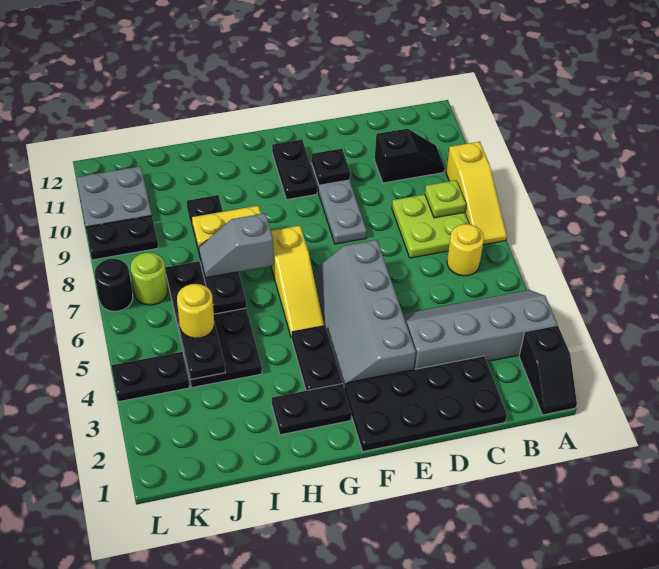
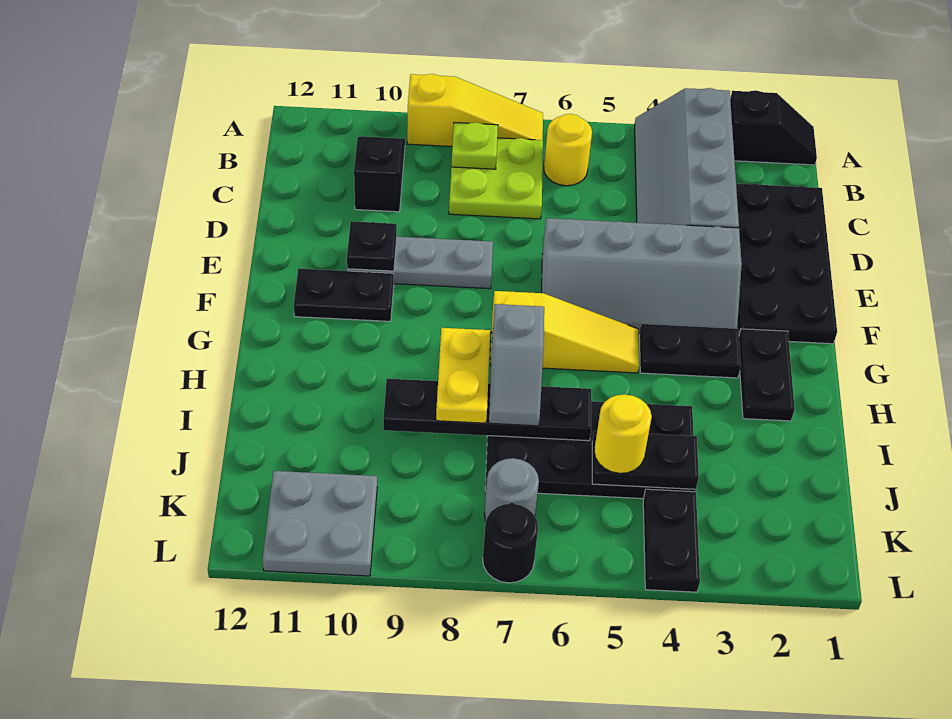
lime round brick K7 level 1 -> grey round brick K7 level 1
black plate K9:L9 level 1 -> none

